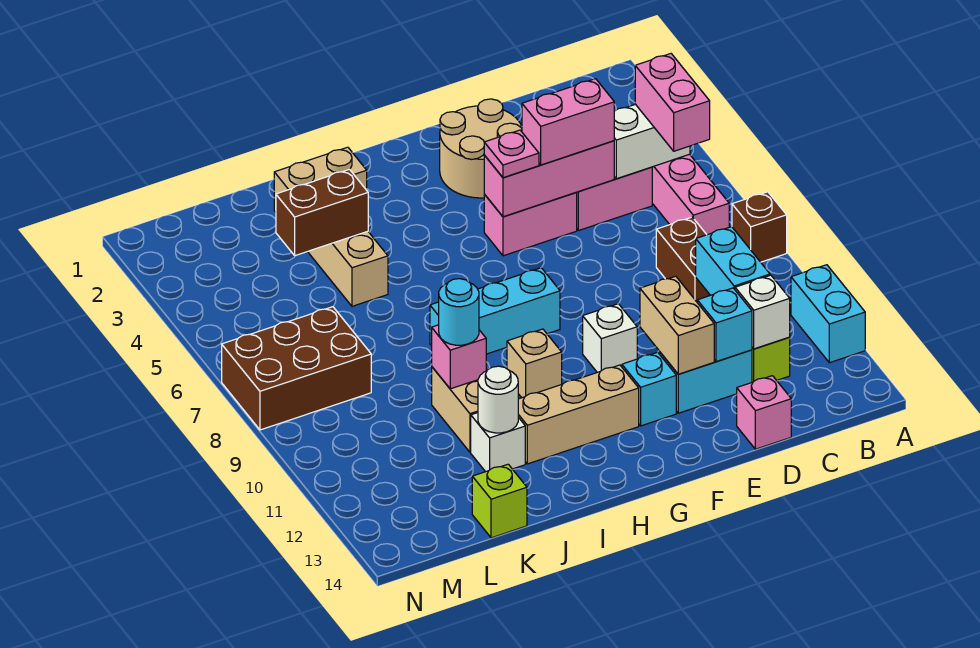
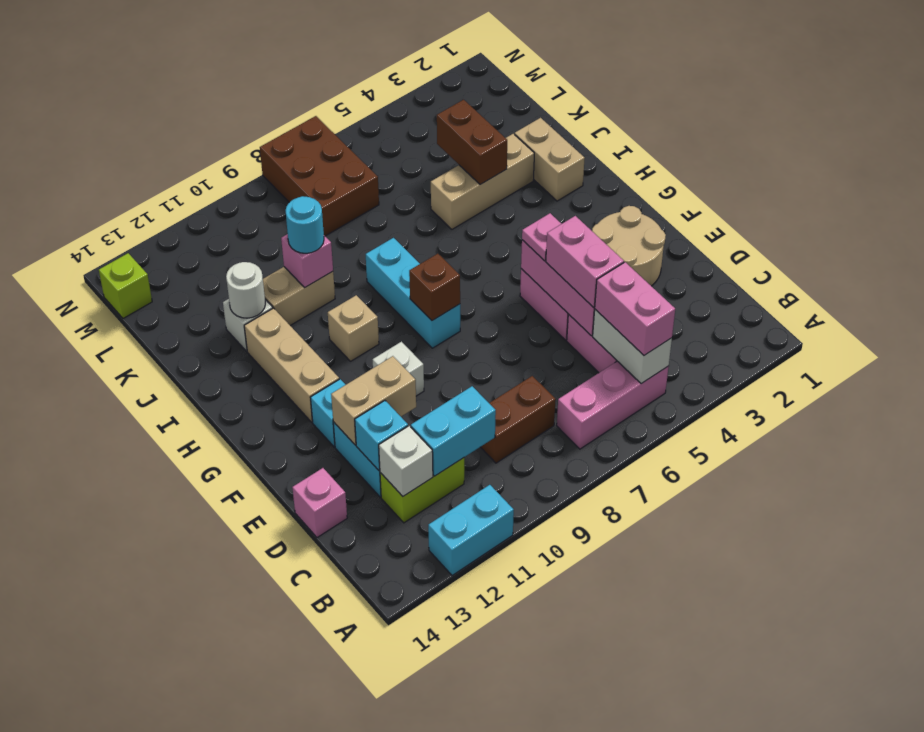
brown brick A8 level 1 -> brown brick G8 level 2
pink brick B5:B6 level 3 -> pink brick B5:C5 level 3
lime brick K14 level 1 -> lime brick M14 level 1

